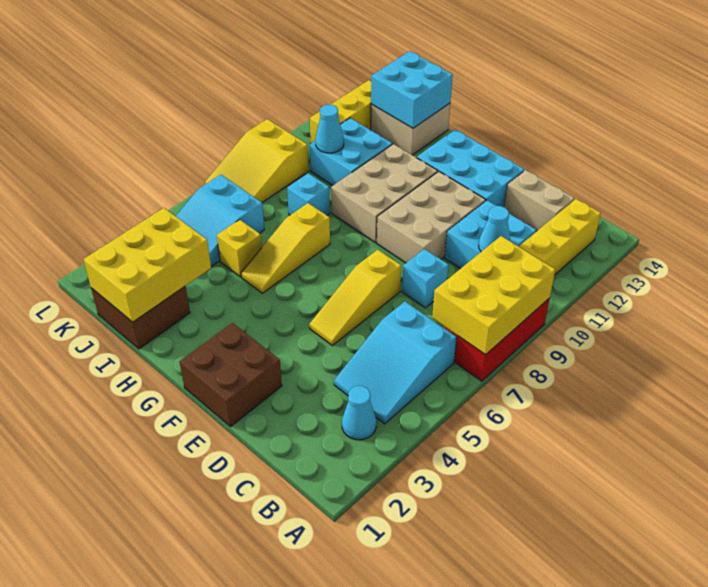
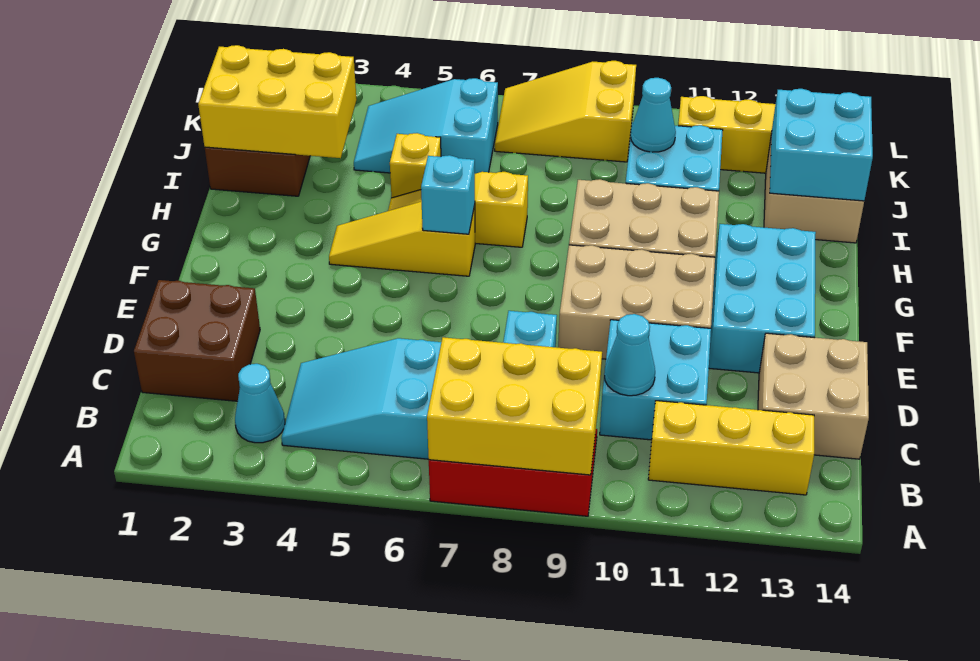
tan brick C13:D13 level 1 -> tan brick C13:D14 level 1
brown brick E1:F2 level 1 -> brown brick C1:D2 level 1
yellow slope E5:E7 level 1 top 7 -> yellow slope G4:G6 level 1 top 6
cyan brick I8 level 1 -> cyan brick G6 level 2

